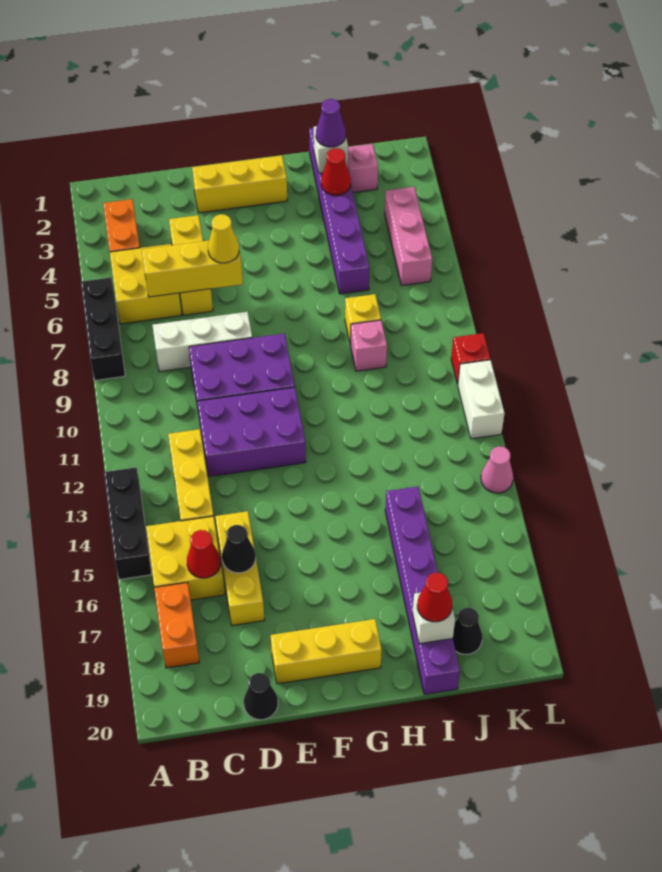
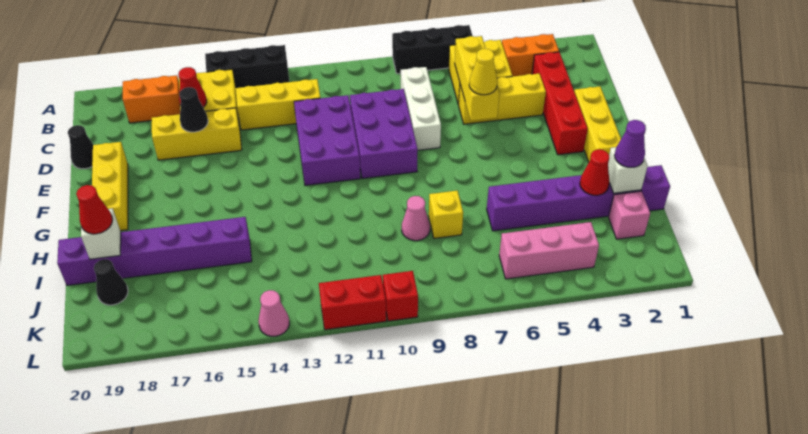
none -> red brick C3:F3 level 1
pink brick I9 level 1 -> pink cone I9 level 1
white brick L11:L12 level 1 -> red brick L11:L12 level 1

